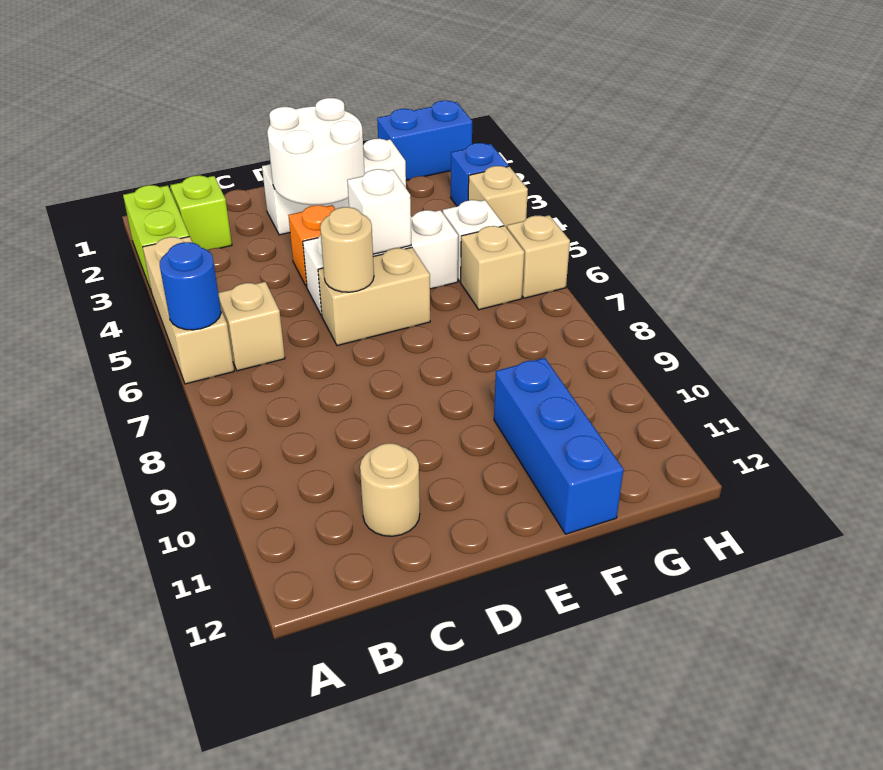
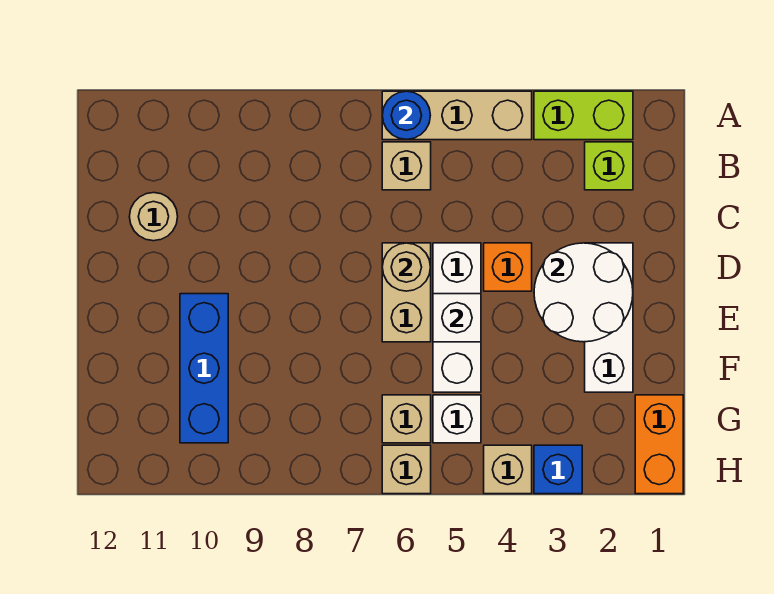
blue brick F10:F12 level 1 -> blue brick E10:G10 level 1
blue brick G1:H1 level 1 -> orange brick G1:H1 level 1

